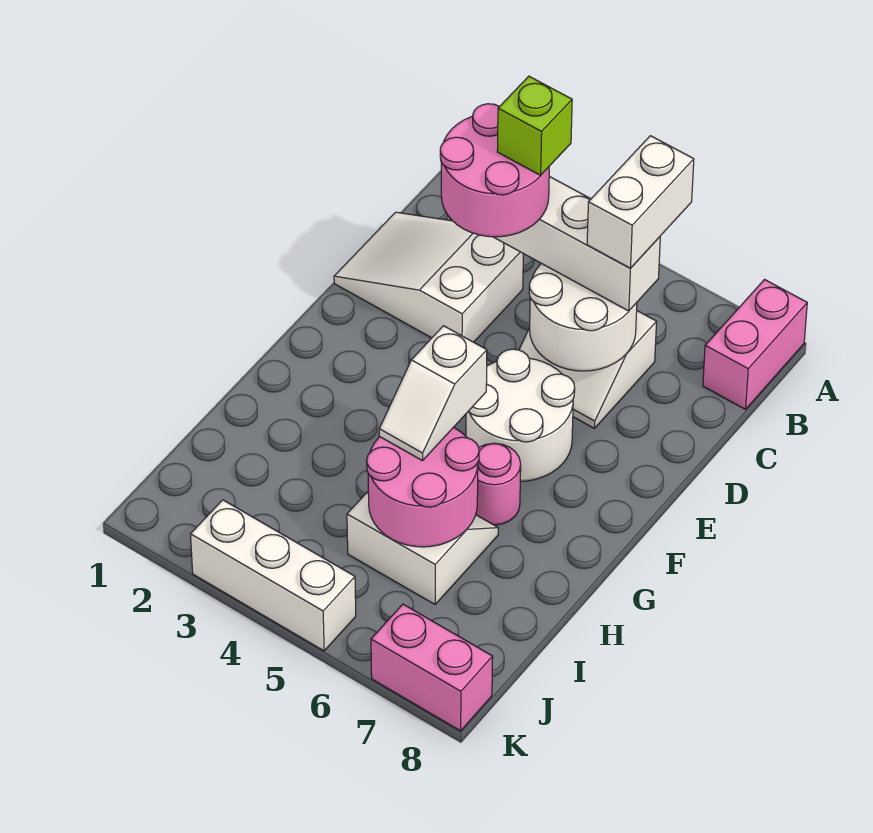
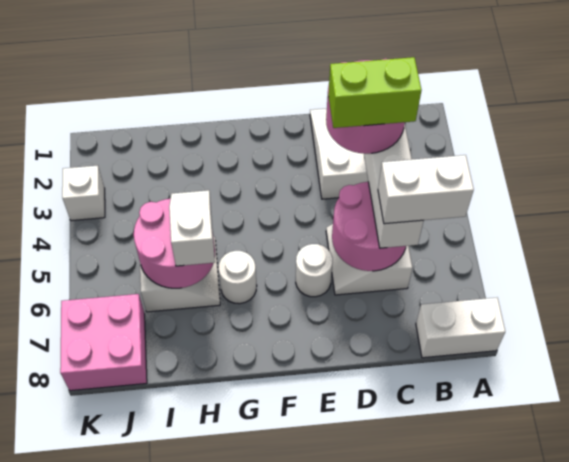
pink brick A8:B8 level 1 -> white brick A8:B8 level 1
lime brick C4 level 5 -> lime brick C4:D4 level 5
white round brick C5:D6 level 2 -> pink round brick C5:D6 level 2
white round brick E5:F6 level 1 -> white round brick E6 level 1
white slope G5:H5 level 3 top G -> white slope H5:H6 level 3 top 6
pink round brick G6 level 1 -> white round brick G6 level 1
white brick K3:K5 level 1 -> white brick K3 level 1
pink brick K7:K8 level 1 -> pink brick J7:K8 level 1

